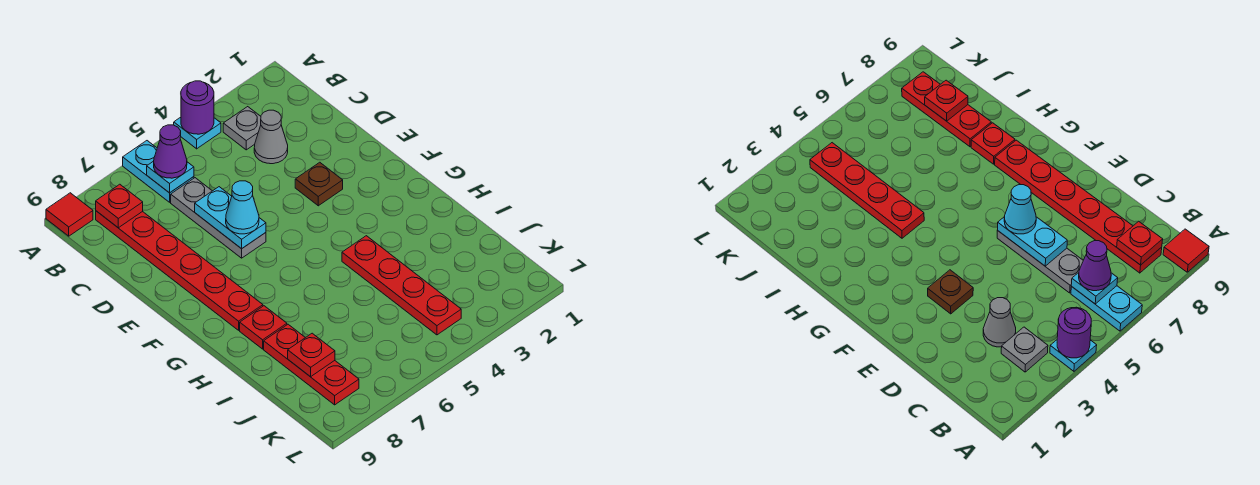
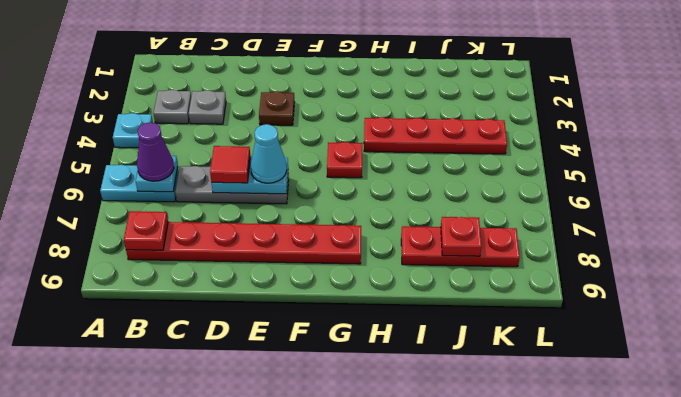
purple round brick A4 level 2 -> none
red tile A9 level 1 -> red tile D6 level 3
grey cone C3 level 1 -> grey plate C3 level 1
red plate H8 level 1 -> red plate G5 level 1

